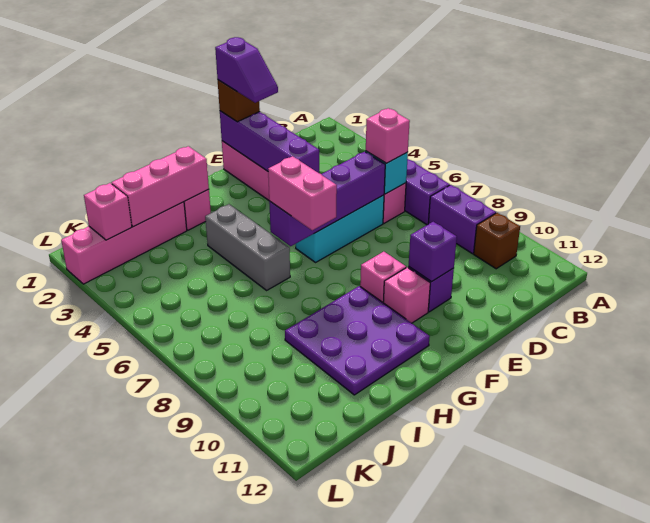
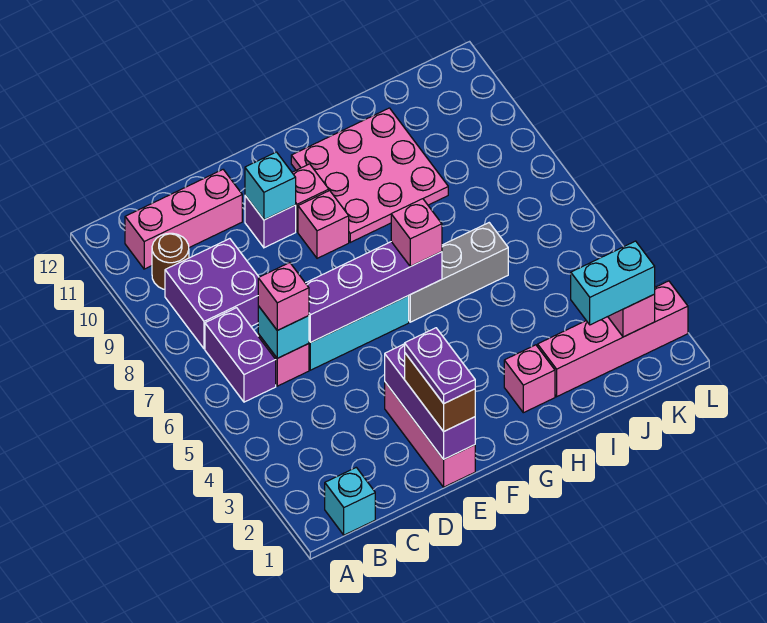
none -> cyan brick B1 level 1
purple brick B8:B9 level 1 -> purple brick B8:C9 level 1
brown brick B10 level 1 -> brown round brick B10 level 1
purple brick E1:E4 level 2 -> purple brick E1:E3 level 2
brown brick E1 level 3 -> brown brick E1:E2 level 3
purple slope E1:E2 level 4 top 1 -> purple plate E1:E2 level 4
purple brick E10 level 2 -> cyan brick E10 level 2
pink brick G6:G7 level 3 -> pink brick G6 level 3
purple plate G9:I11 level 1 -> pink plate G9:I11 level 1
pink brick H2:J2 level 2 -> pink brick B11:D11 level 1
grey brick H4:H6 level 1 -> grey brick G6:I6 level 1
none -> cyan brick J2:K2 level 3

